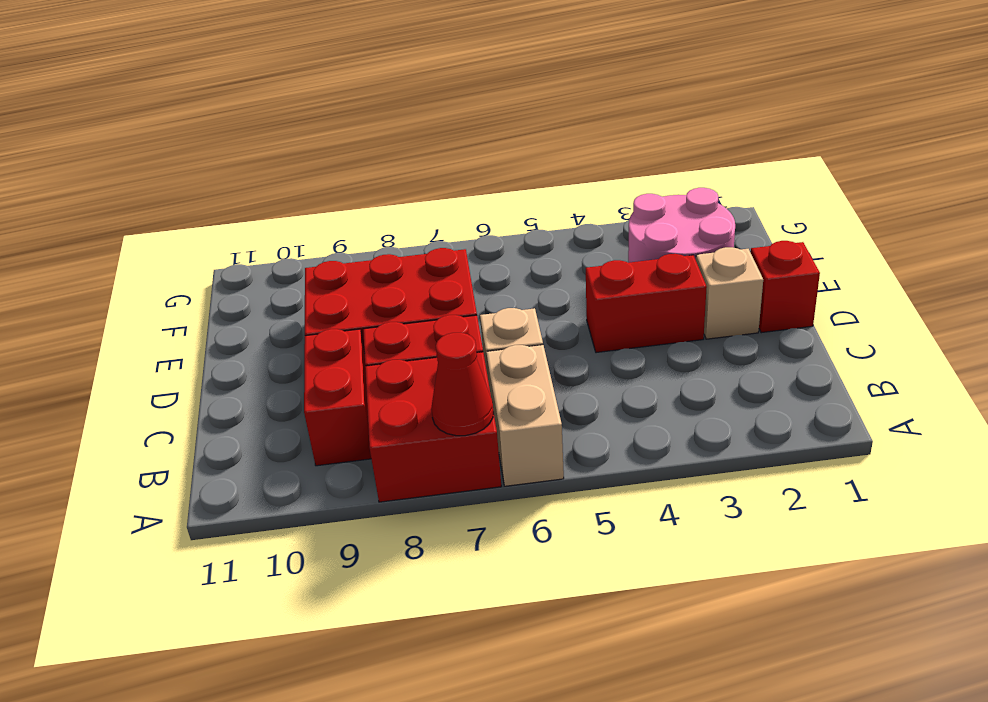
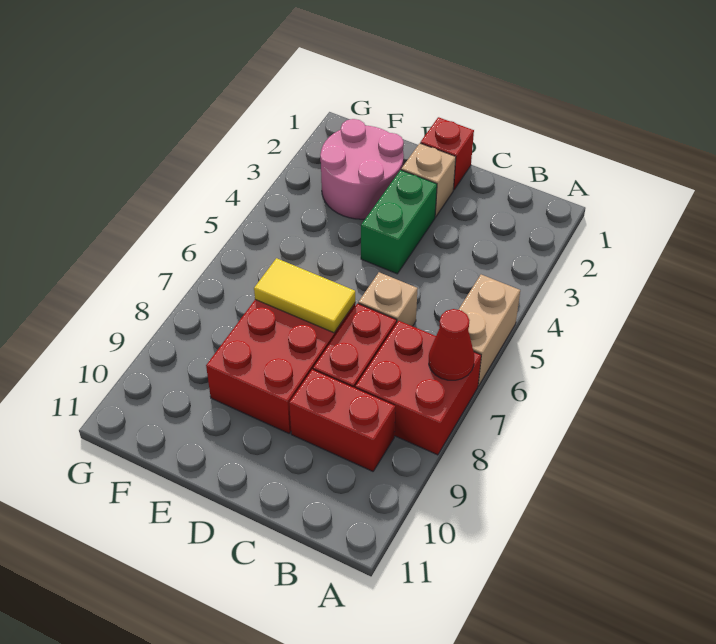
tan brick A6:B6 level 1 -> tan brick A5:A6 level 1
red brick D3:D4 level 1 -> green brick D3:D4 level 1
none -> yellow tile D7:E7 level 2

